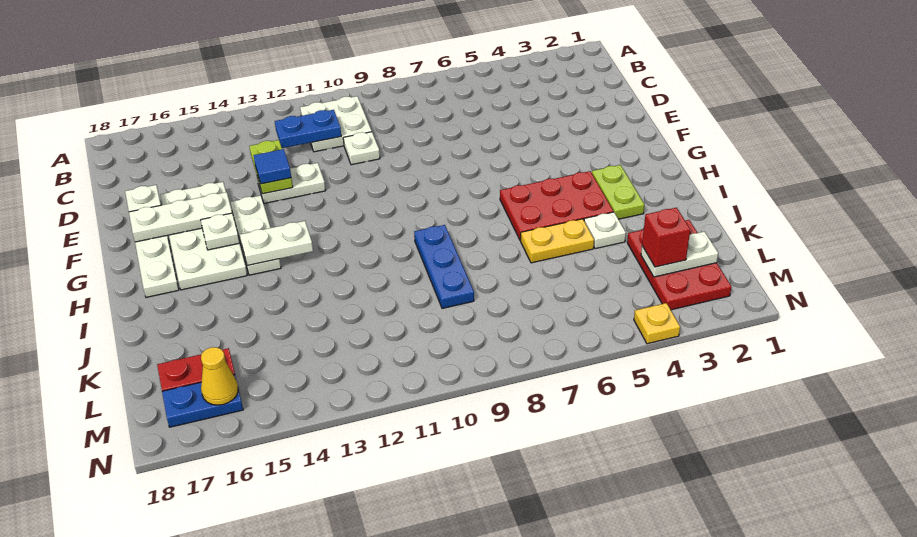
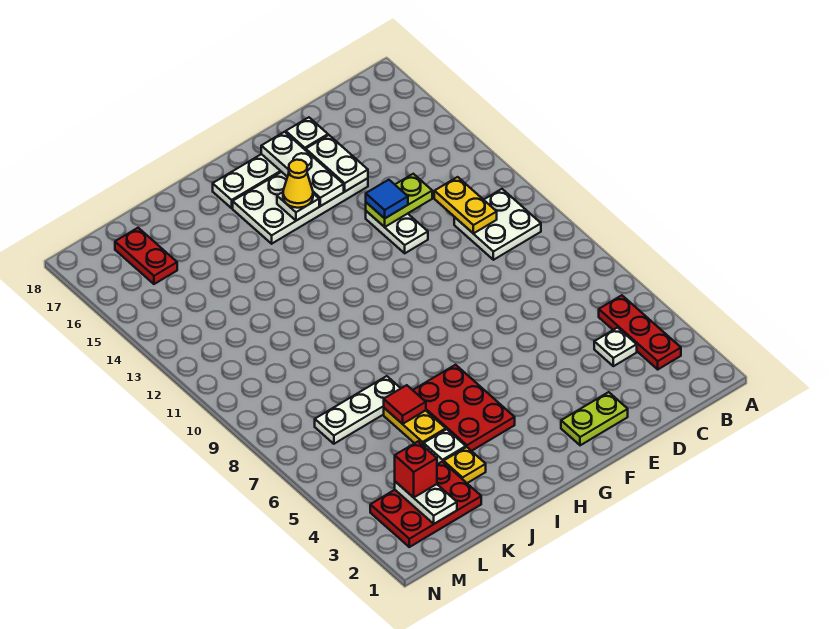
none -> red plate B3:B5 level 1
blue plate C11:C12 level 2 -> yellow plate C11:C12 level 2
white plate D10 level 1 -> white plate C4 level 1
white plate F14:H14 level 1 -> white plate J7:L7 level 1
lime plate H3:I3 level 1 -> lime plate E2:F2 level 1
white plate H13:H14 level 2 -> white plate E15:E16 level 2
blue plate I9:K9 level 1 -> none
none -> red tile J6 level 2
blue plate M16:M17 level 1 -> none
yellow cone M16 level 2 -> yellow cone G15 level 3
yellow plate N4 level 1 -> yellow plate J3 level 1

